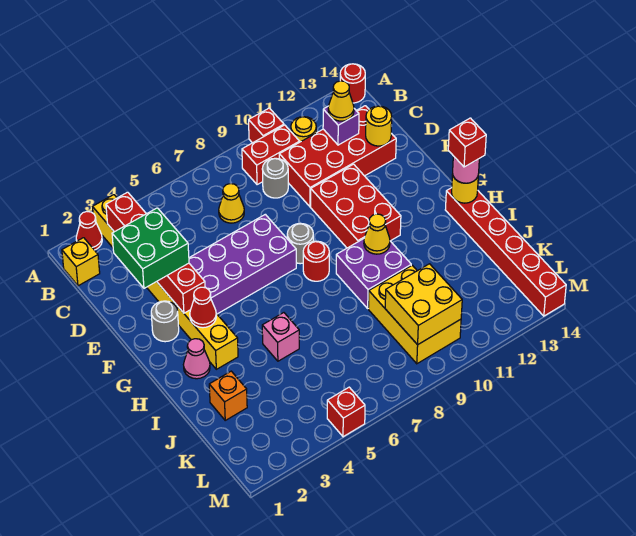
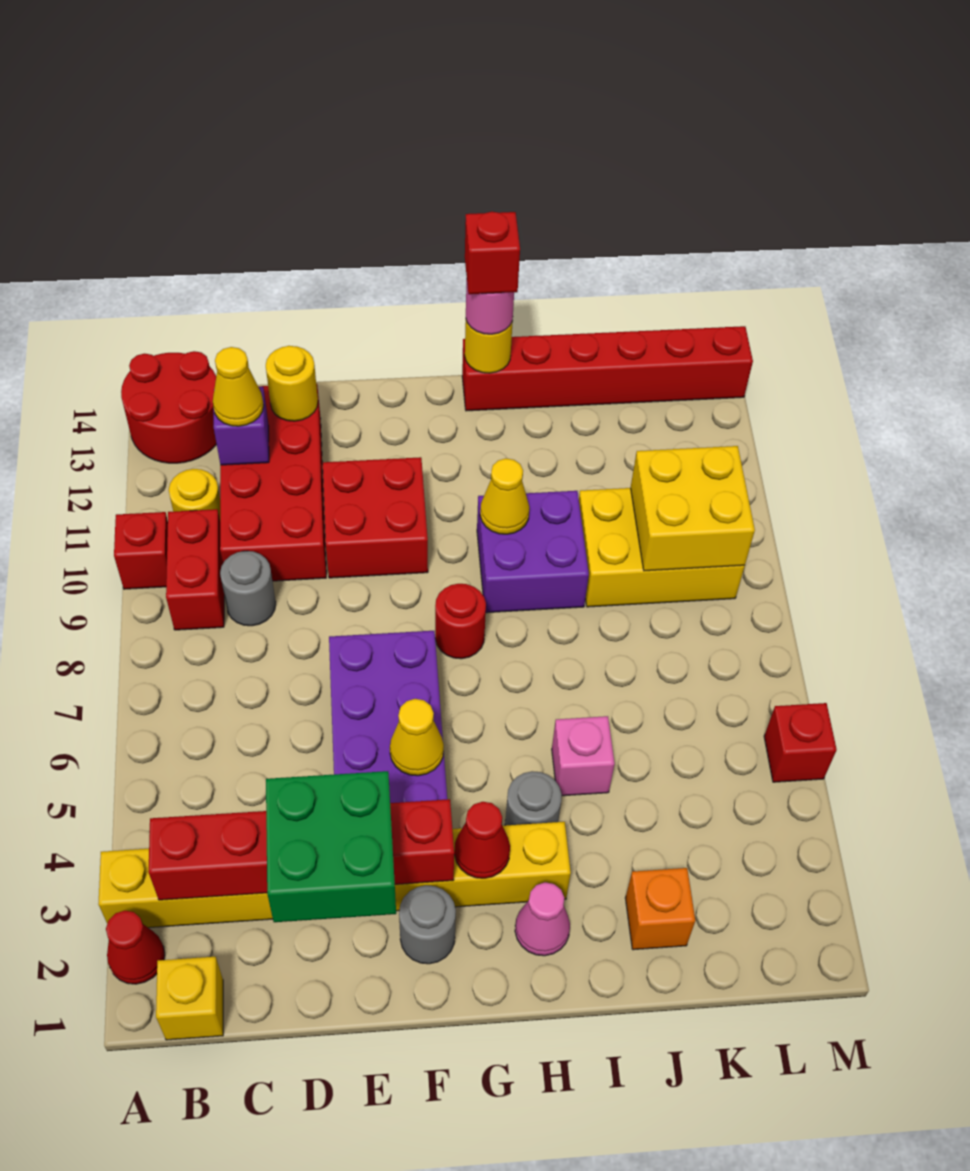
red round brick A14 level 1 -> red round brick A13:B14 level 1
yellow cone C7 level 1 -> yellow cone F5 level 2
red brick E10:G11 level 1 -> red brick E10:F11 level 1
grey round brick F8 level 1 -> grey round brick H4 level 1

